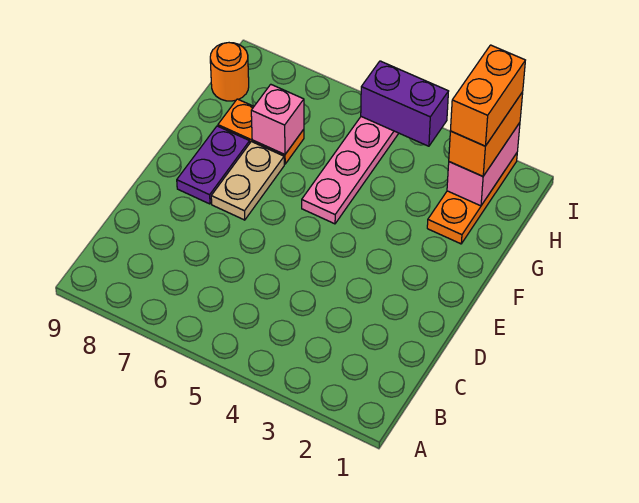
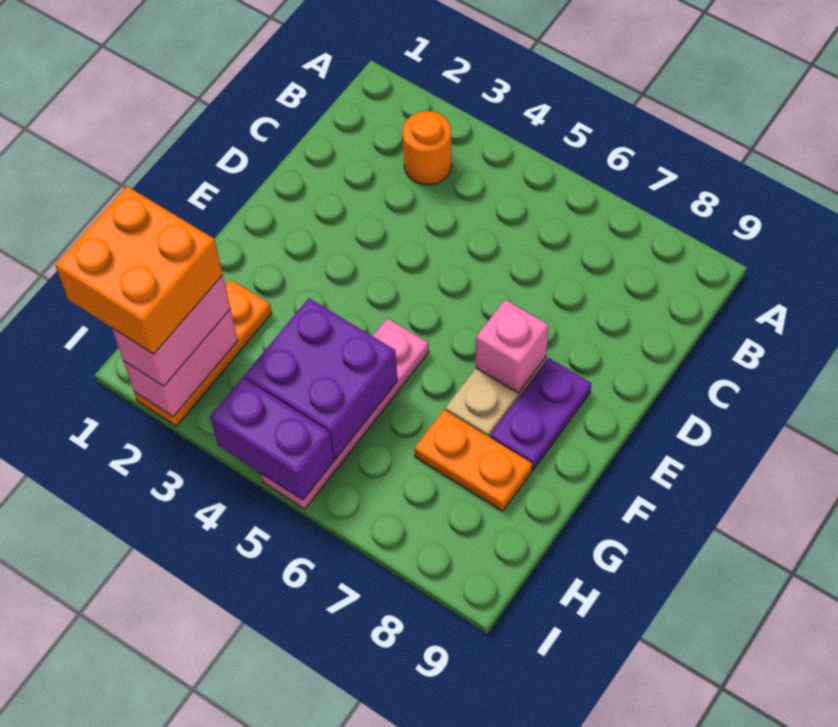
none -> purple brick G4:H5 level 2
pink brick G7 level 2 -> pink brick E7 level 2
orange brick H2:I2 level 3 -> pink brick H2:I2 level 3
orange brick H2:I2 level 4 -> orange brick H1:I2 level 4
orange round brick H9 level 1 -> orange round brick B3 level 1

